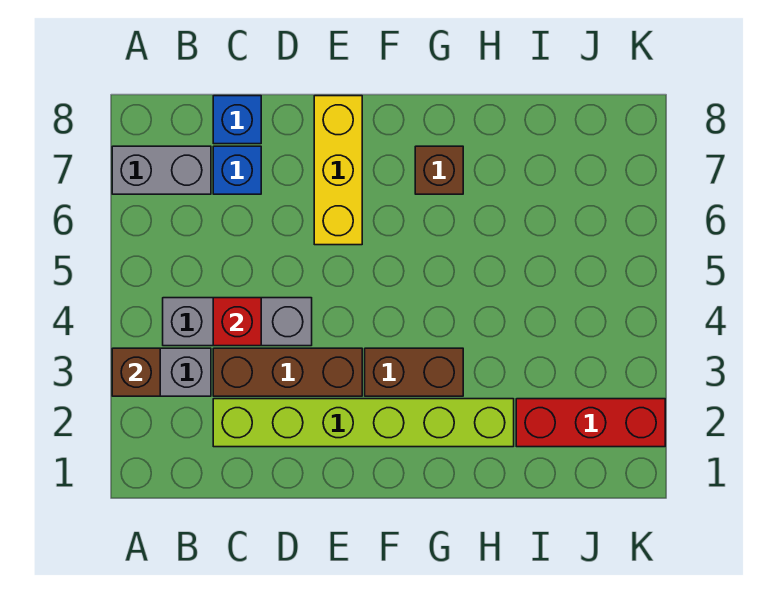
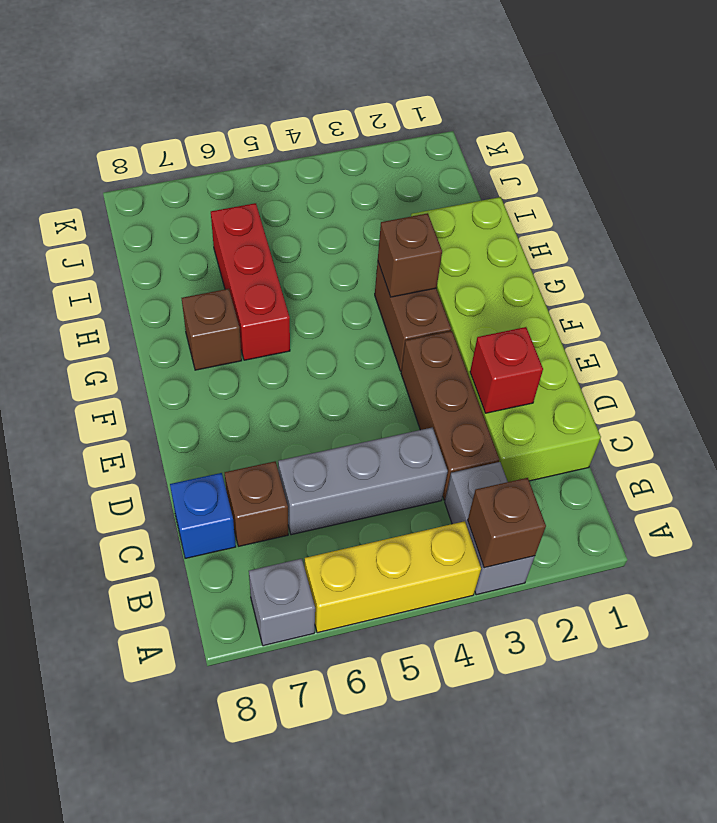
grey brick A7:B7 level 1 -> grey brick A7 level 1
grey brick B4:D4 level 1 -> grey brick C4:C6 level 1
lime brick C2:H2 level 1 -> lime brick C1:H2 level 1
red brick C4 level 2 -> red brick D2 level 2
blue brick C7 level 1 -> brown brick C7 level 1
yellow brick E6:E8 level 1 -> yellow brick A4:A6 level 1
none -> brown brick G3 level 2
red brick I2:K2 level 1 -> red brick G6:I6 level 1

